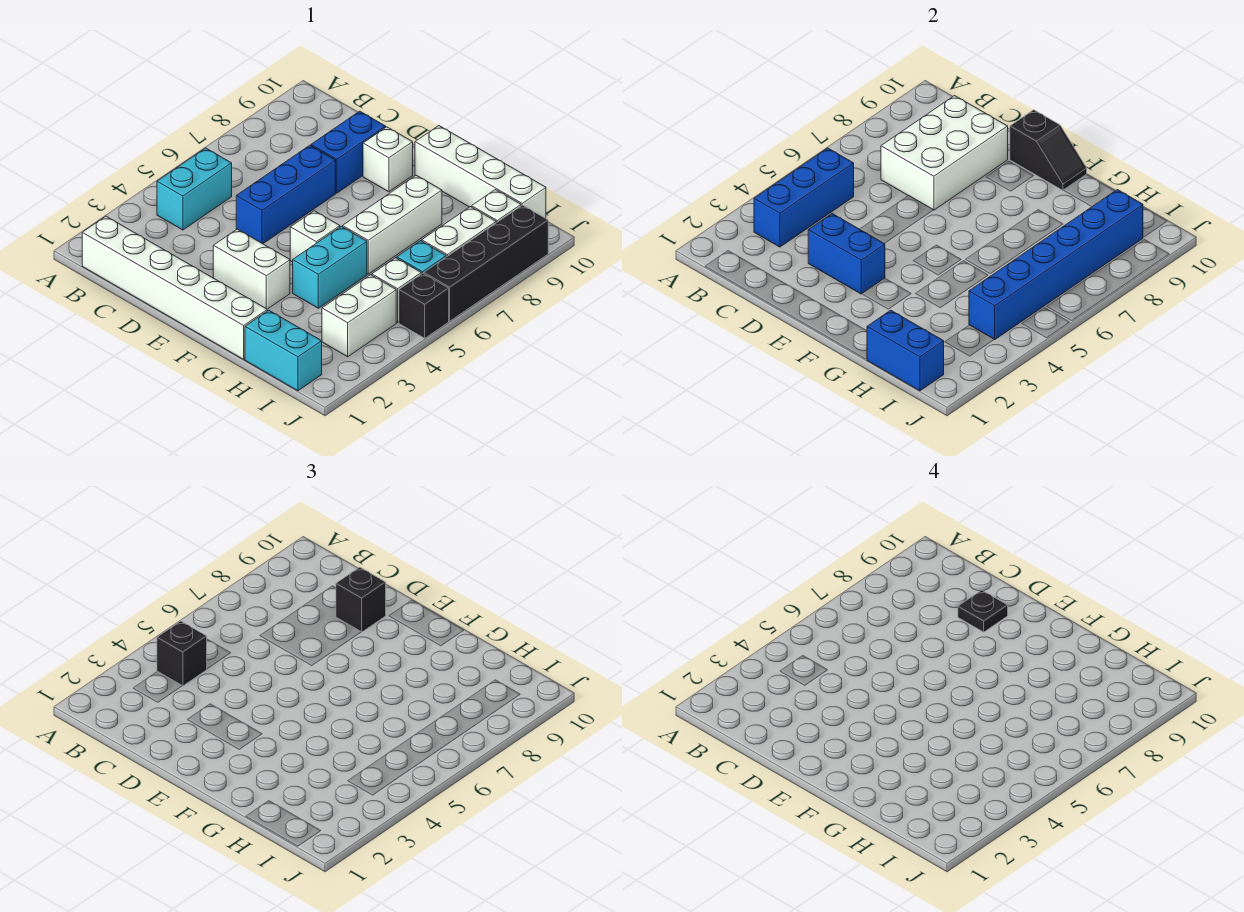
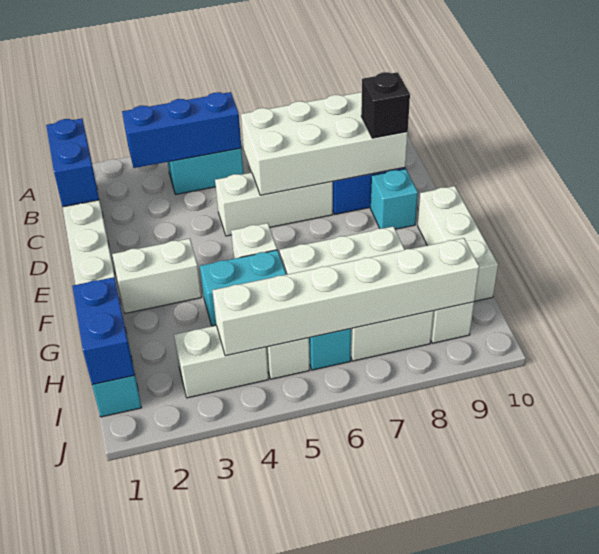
black brick B4 level 3 -> none
white brick C7:D9 level 2 -> white brick C6:D9 level 2
blue brick D3:E3 level 2 -> blue brick B1:C1 level 2
blue brick D5:D7 level 1 -> white brick D5:D7 level 1
black plate D9 level 4 -> none
white brick E3:F3 level 1 -> white brick F2:F3 level 1
white brick E9 level 1 -> cyan brick E9 level 1
black slope E10:F10 level 2 top E -> none
white brick F10:I10 level 1 -> white brick F10:H10 level 1
blue brick I4:I9 level 2 -> white brick I4:I9 level 2
black brick J5 level 1 -> none
black brick J6:J9 level 1 -> none

